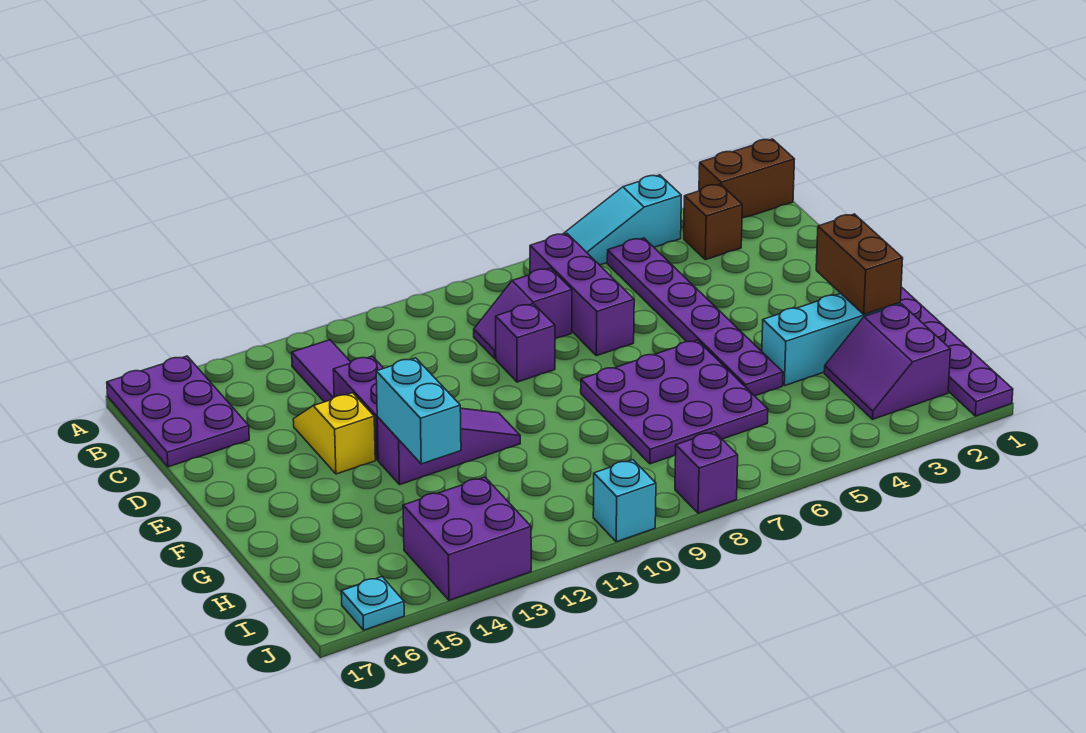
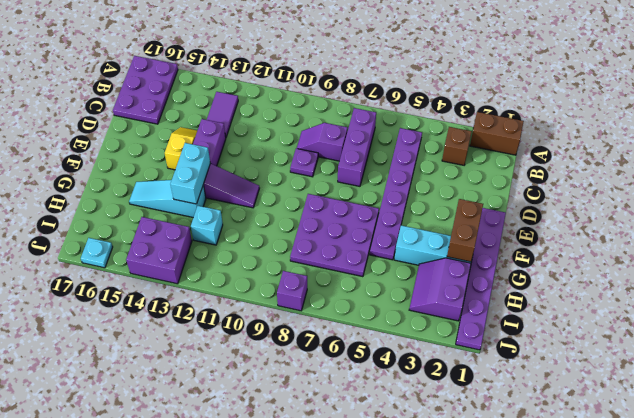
cyan slope A4:A6 level 1 top 4 -> cyan slope G13:G15 level 1 top 13
purple brick D9 level 1 -> purple plate D9 level 1
cyan brick J10 level 1 -> cyan brick H12 level 1

